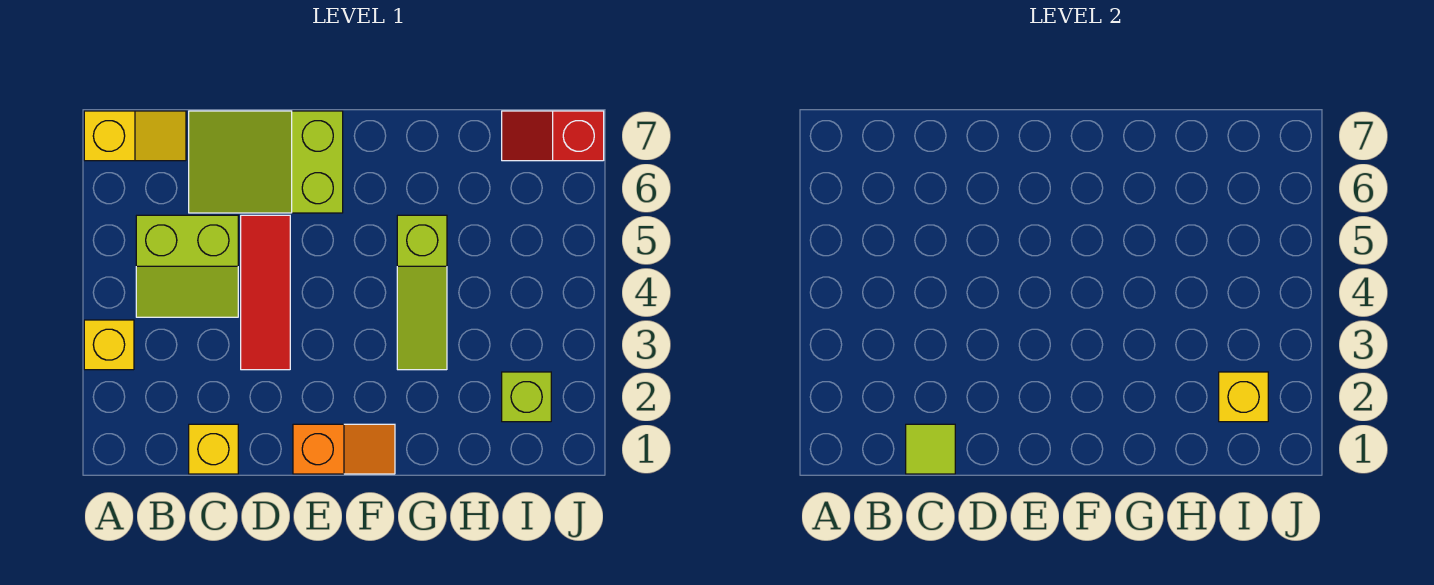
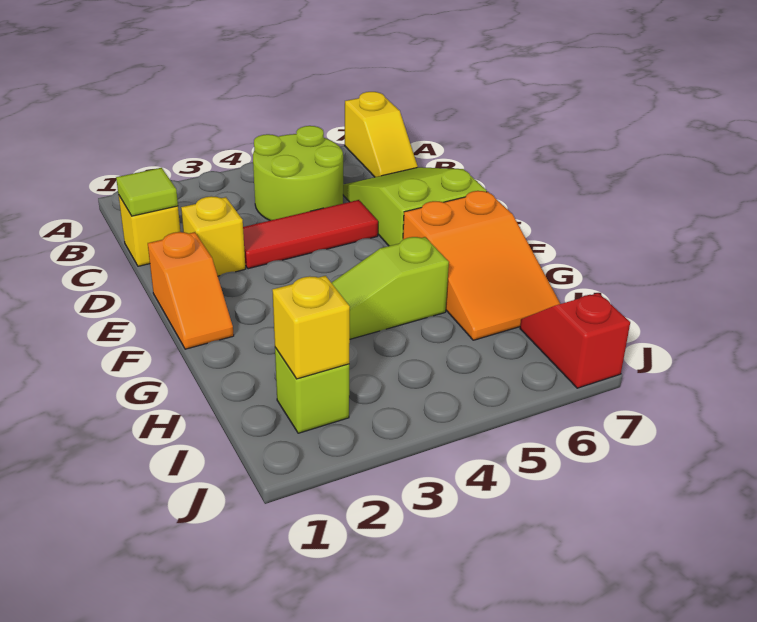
yellow brick A3 level 1 -> yellow brick D2 level 1
lime slope B4:C5 level 1 top 5 -> lime round brick B4:C5 level 1
none -> orange slope F6:H7 level 1 top F

